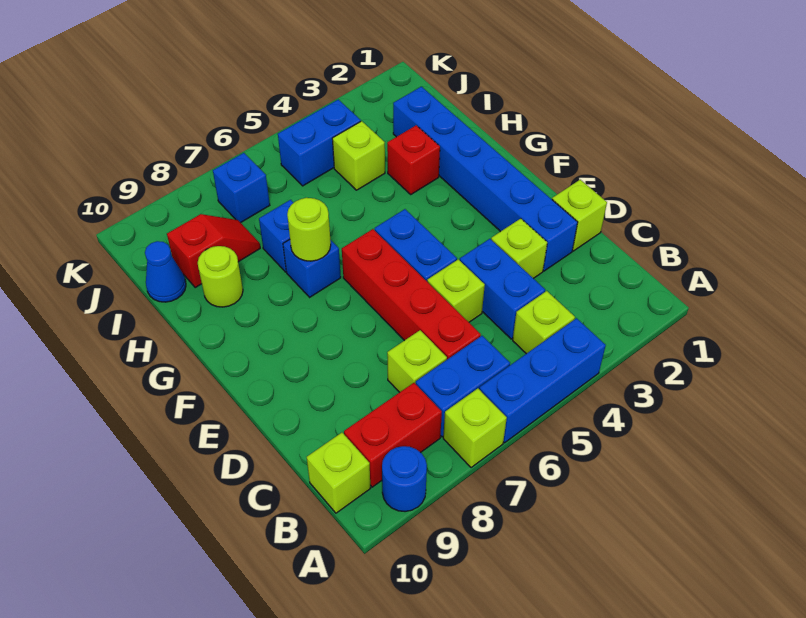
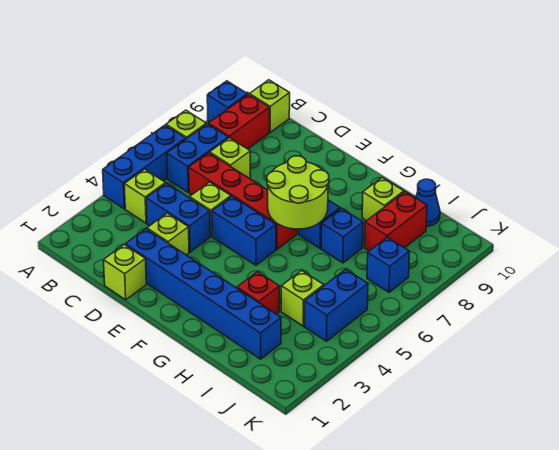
blue round brick A9 level 1 -> blue brick A9 level 1
lime round brick G7 level 2 -> lime round brick F6:G7 level 2
lime round brick H9 level 1 -> lime brick H9 level 1
red slope I8:I9 level 1 top 9 -> red brick I8:I9 level 1

